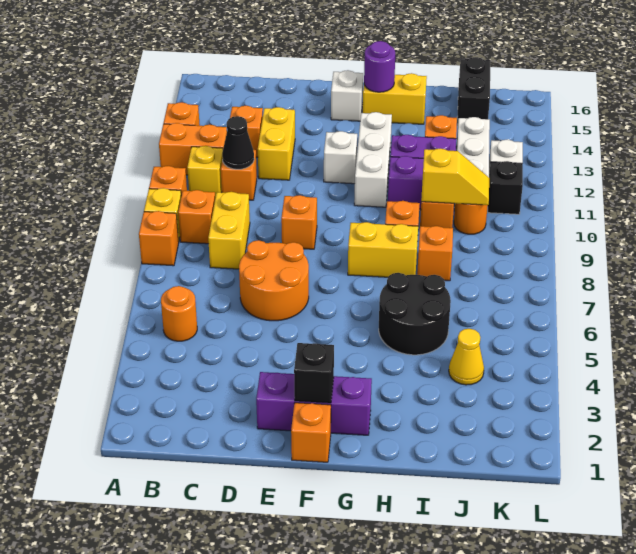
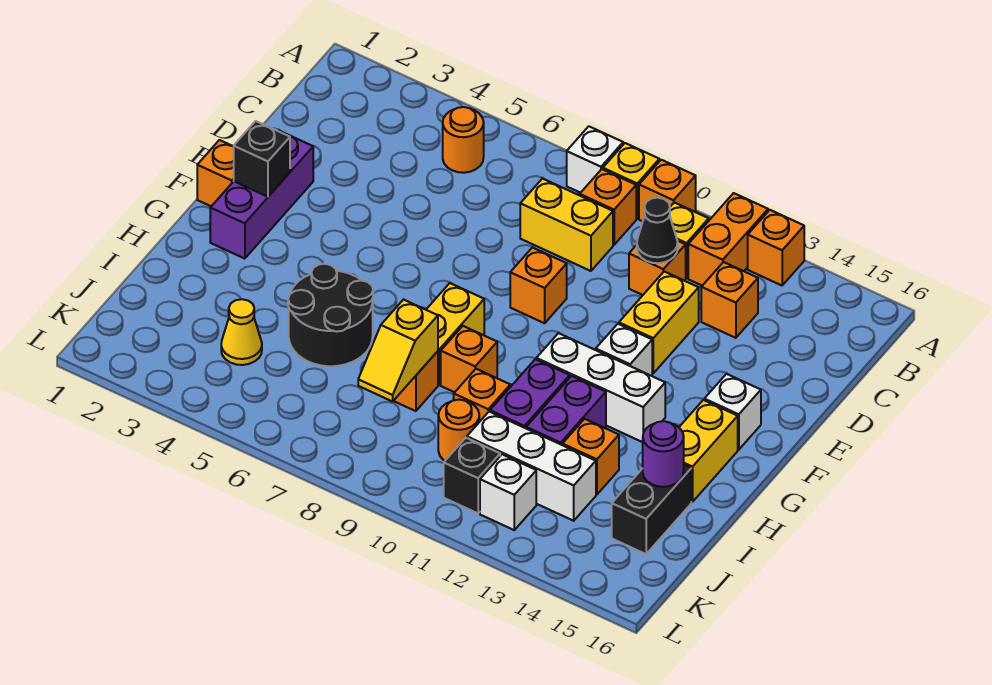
orange brick A8 level 1 -> white brick A8 level 1
orange round brick D6:E7 level 1 -> none
yellow brick D12:D13 level 1 -> yellow brick D12:E12 level 1
purple round brick G15 level 2 -> purple round brick I15 level 2
yellow slope I10:J10 level 2 top I -> yellow slope I8:J8 level 2 top I
black brick J15:J16 level 1 -> black brick I15:J15 level 1

